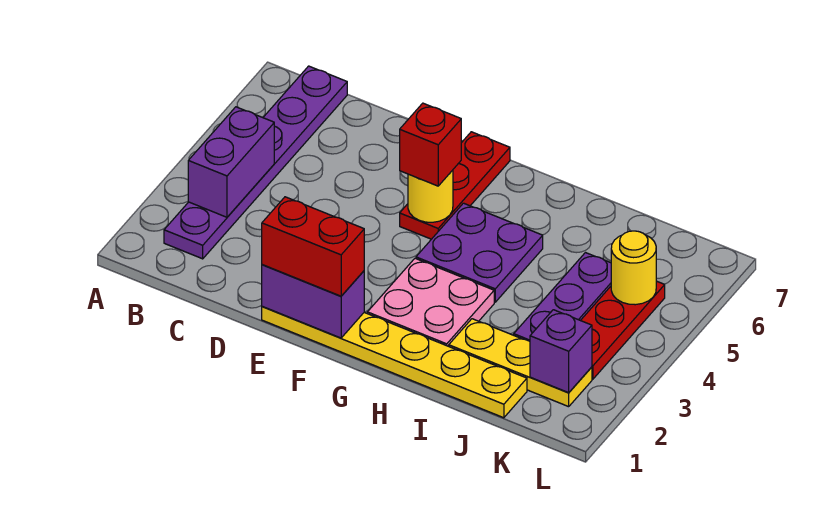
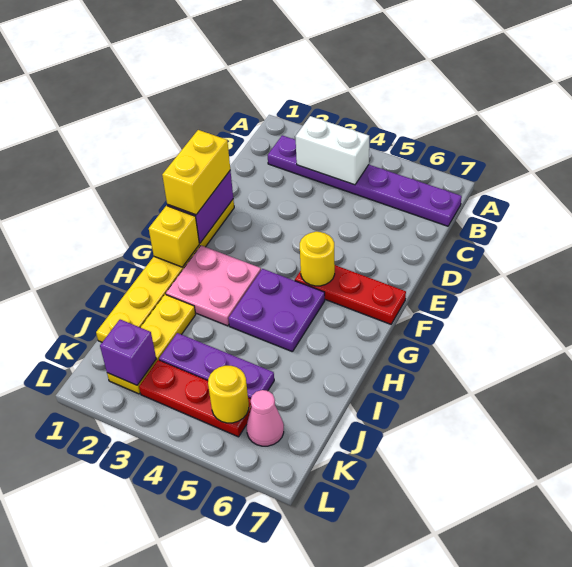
purple brick B3:B4 level 2 -> white brick B3:B4 level 2
red brick E1:F1 level 3 -> yellow brick E1:F1 level 3
red brick F5 level 3 -> none
none -> yellow brick G1 level 2
none -> pink cone K6 level 1

